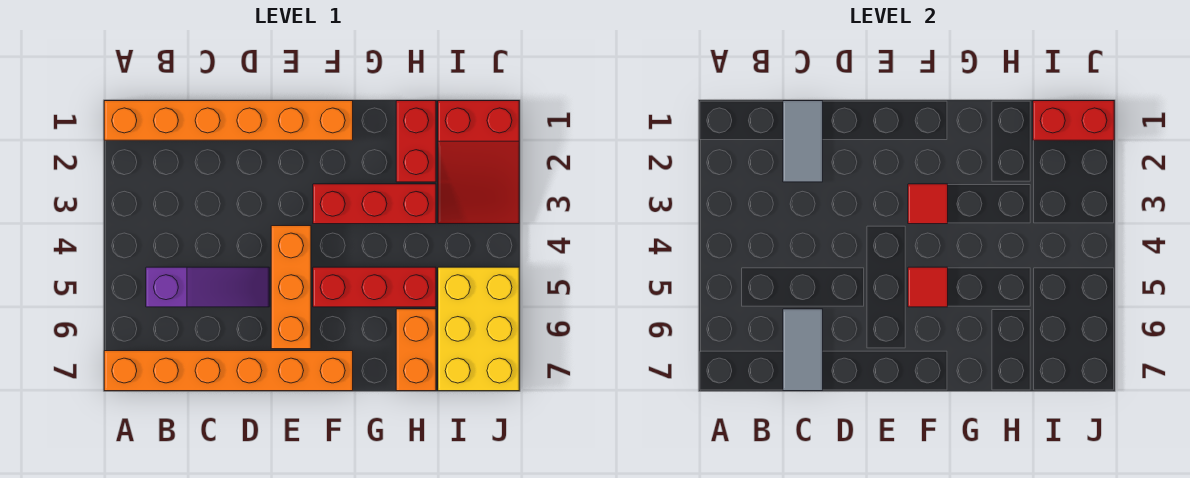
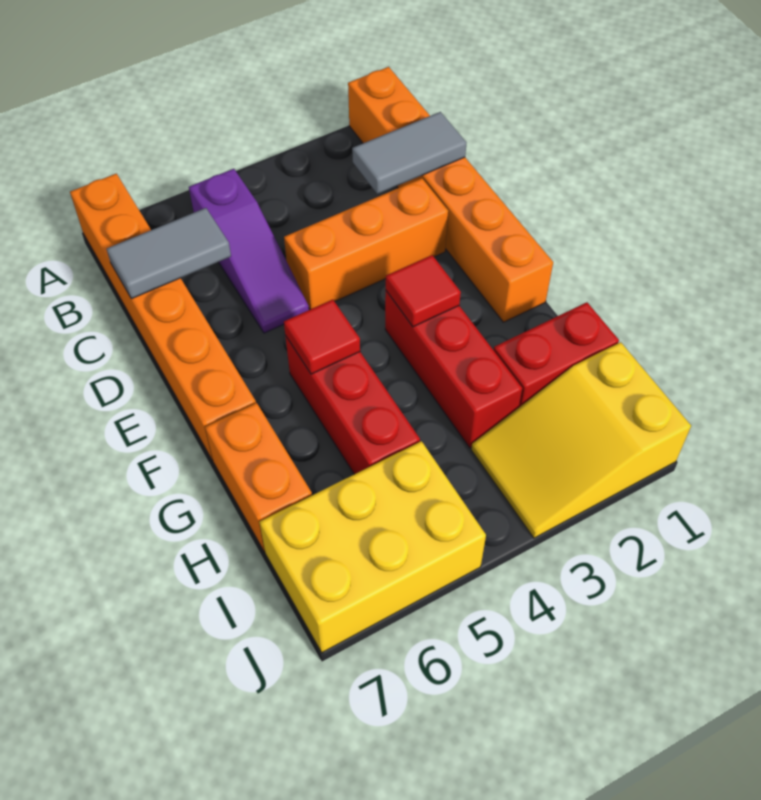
orange brick E4:E6 level 1 -> orange brick D2:D4 level 1
orange brick H6:H7 level 1 -> orange brick G7:H7 level 1
red slope I1:J3 level 1 top 1 -> yellow slope I1:J3 level 1 top 1
red brick I1:J1 level 2 -> none

